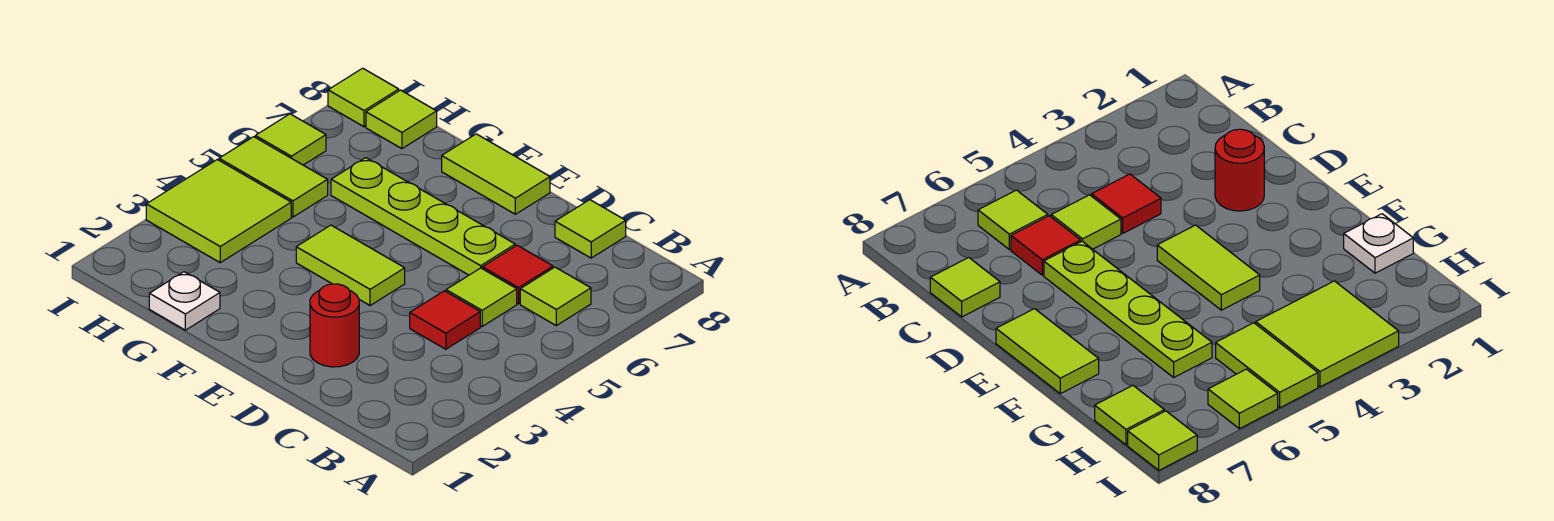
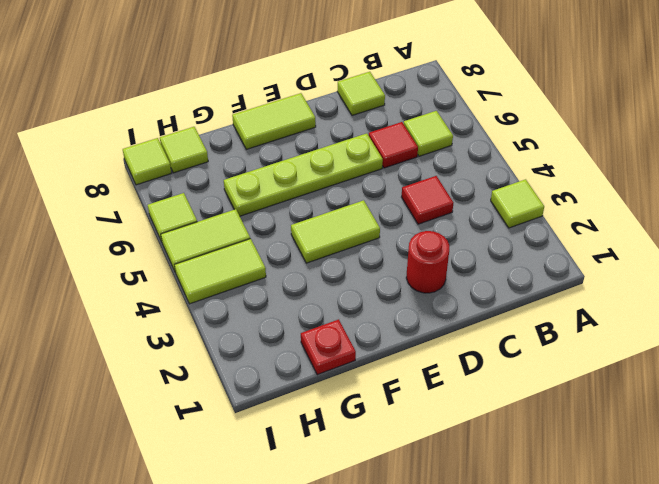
lime tile C5 level 1 -> lime tile A3 level 1
white plate G1 level 1 -> red plate G1 level 1
lime tile H3:I4 level 1 -> lime tile H4:I4 level 1

